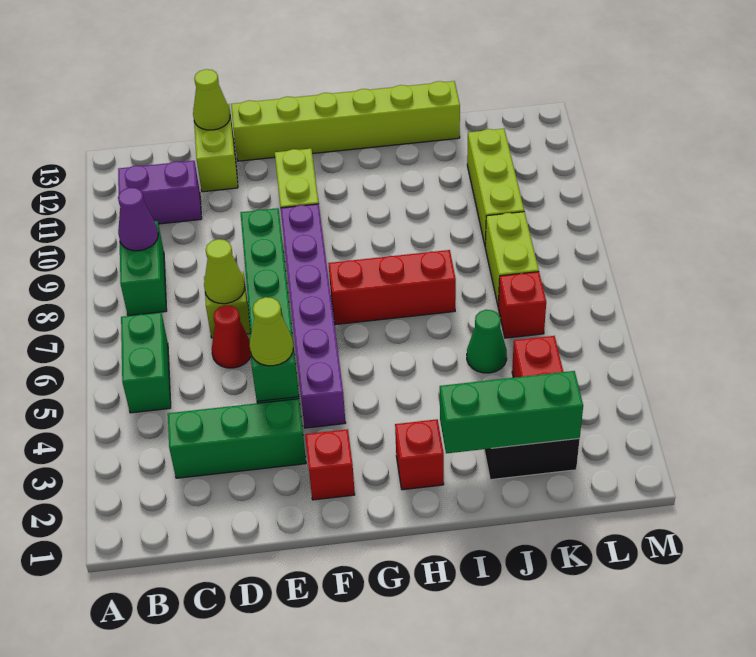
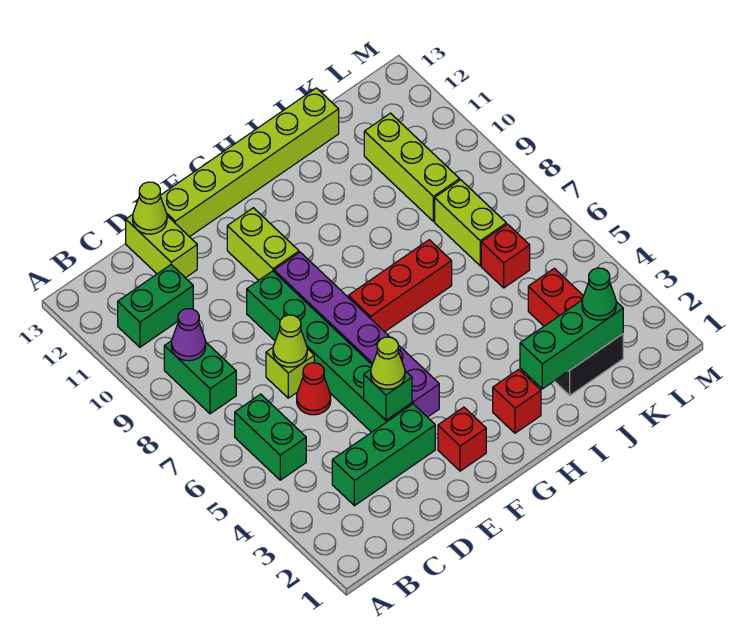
purple brick B11:C11 level 1 -> green brick B11:C11 level 1
green cone J5 level 1 -> green cone K2 level 3

